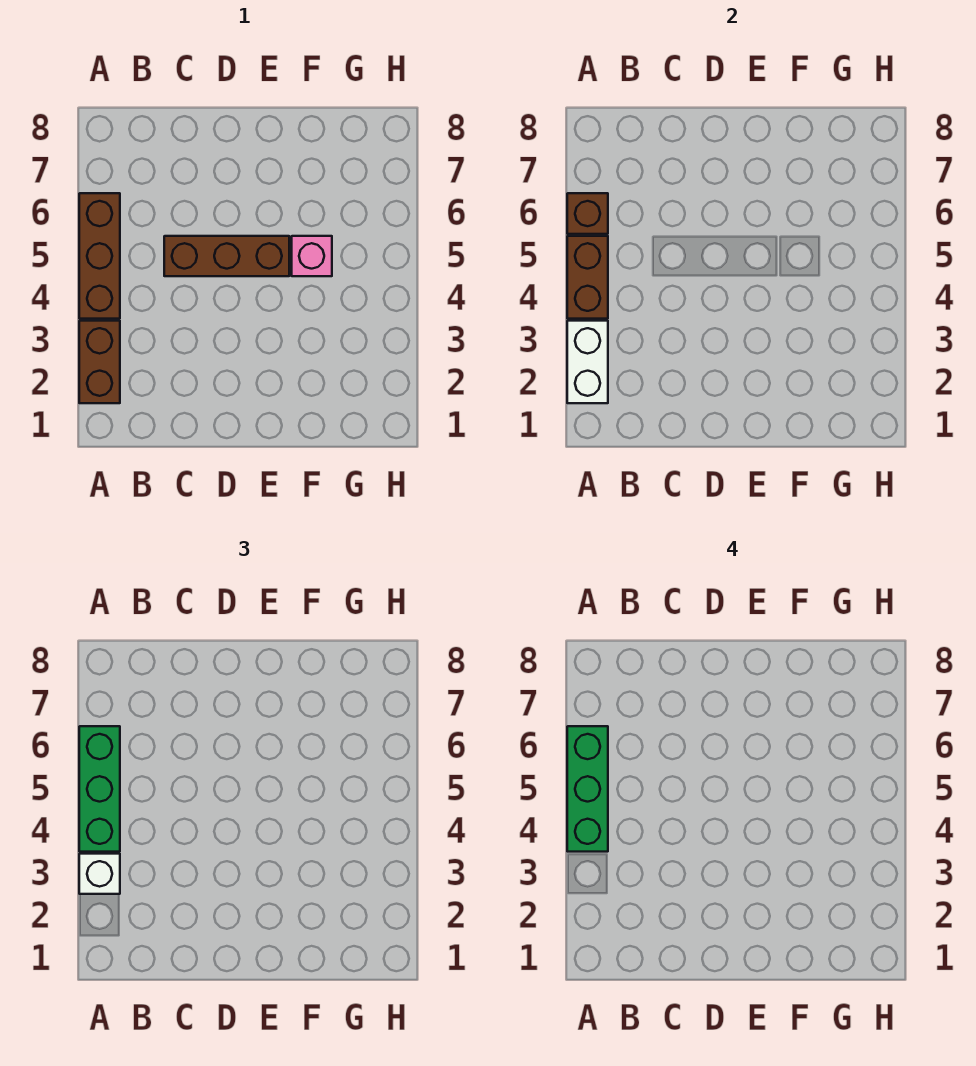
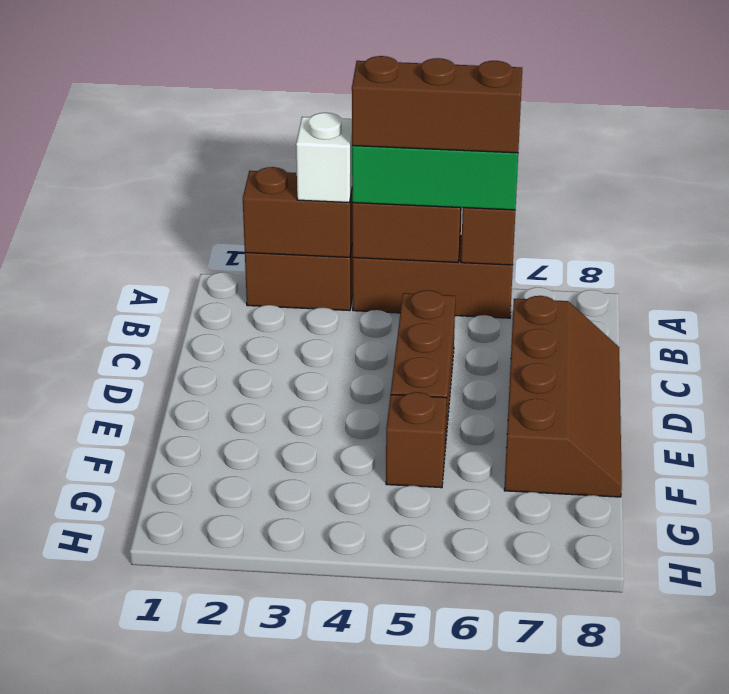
white brick A2:A3 level 2 -> brown brick A2:A3 level 2
green brick A4:A6 level 4 -> brown brick A4:A6 level 4
none -> brown slope C7:F8 level 1 top 7
pink brick F5 level 1 -> brown brick F5 level 1

